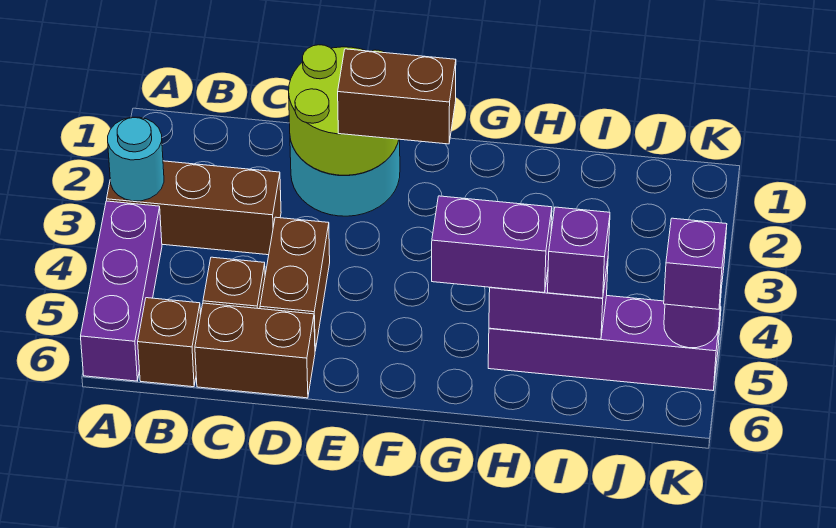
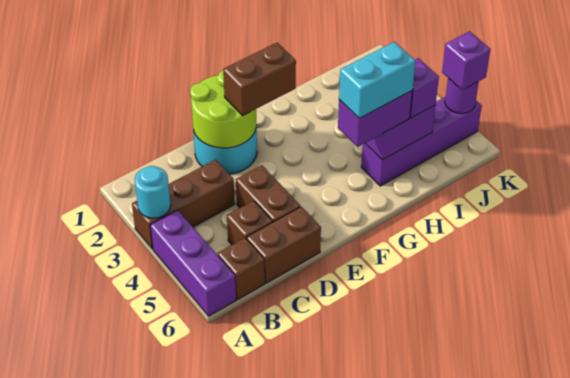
none -> cyan brick G5:H5 level 4

